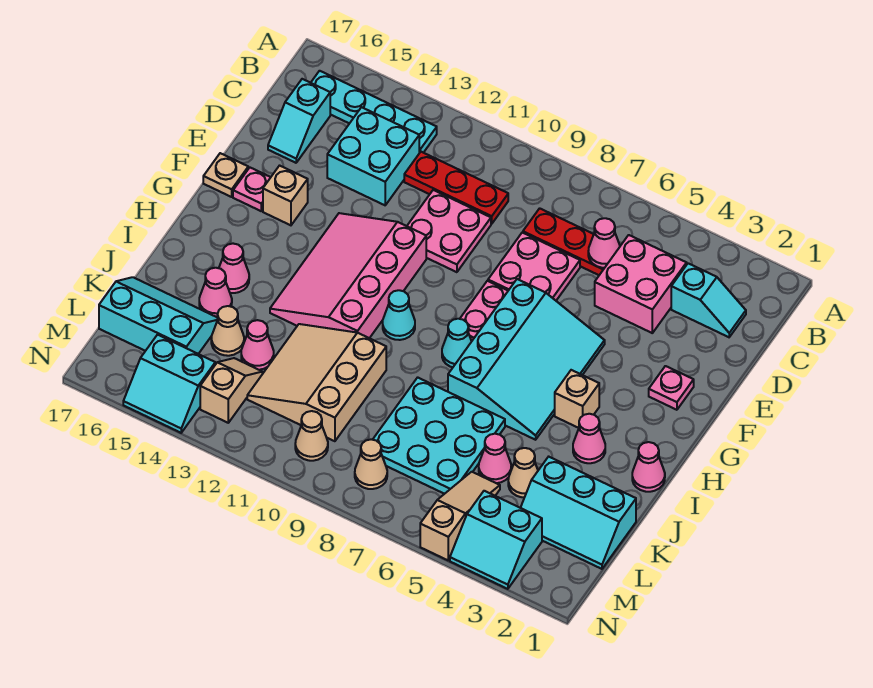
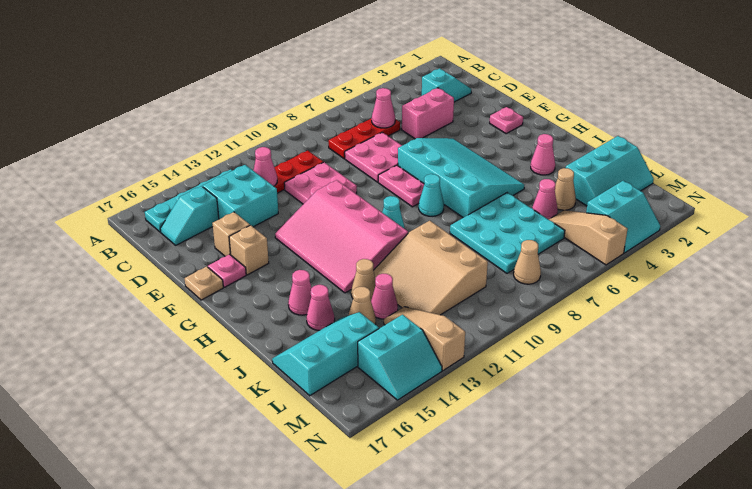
pink brick C4:D5 level 1 -> pink brick D4:D5 level 1
cyan slope C16:D16 level 1 top C -> cyan slope C15:C16 level 1 top 15
tan brick H4 level 1 -> tan brick E15 level 1
pink cone I1 level 1 -> pink cone C12 level 2
tan slope L13:M13 level 1 top M -> tan slope L13:N13 level 1 top N
tan cone M10 level 1 -> tan cone J13 level 1

